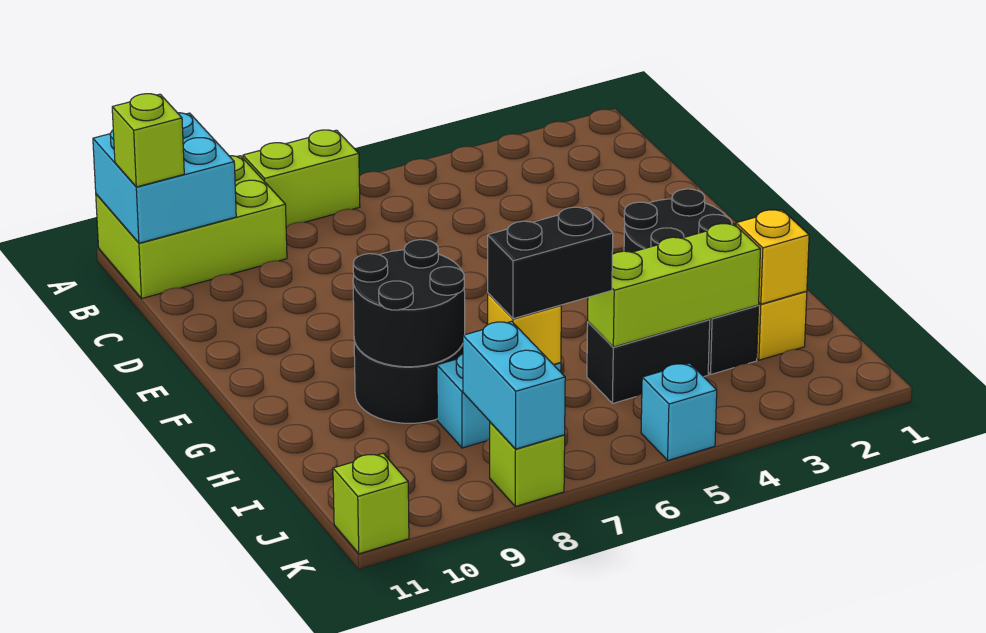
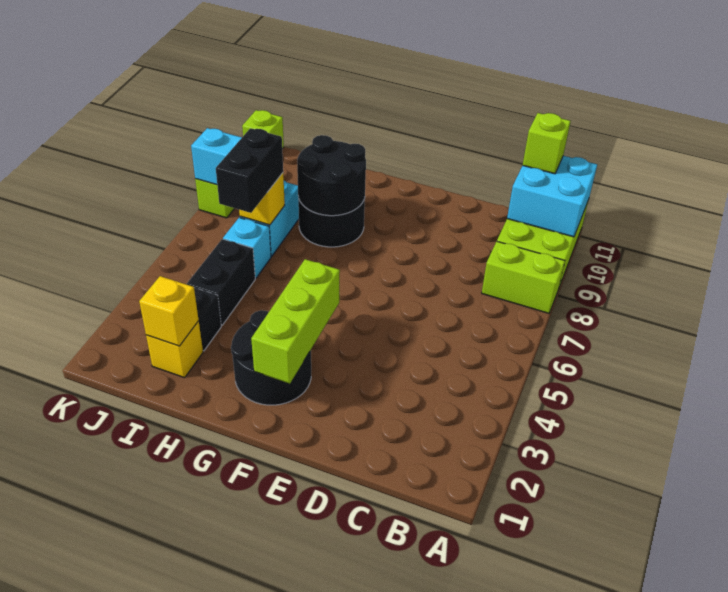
lime brick A7:A8 level 1 -> lime brick A8:B8 level 1
lime brick I3:I5 level 2 -> lime brick F2:F4 level 2
cyan brick K5 level 1 -> cyan brick I6 level 1

